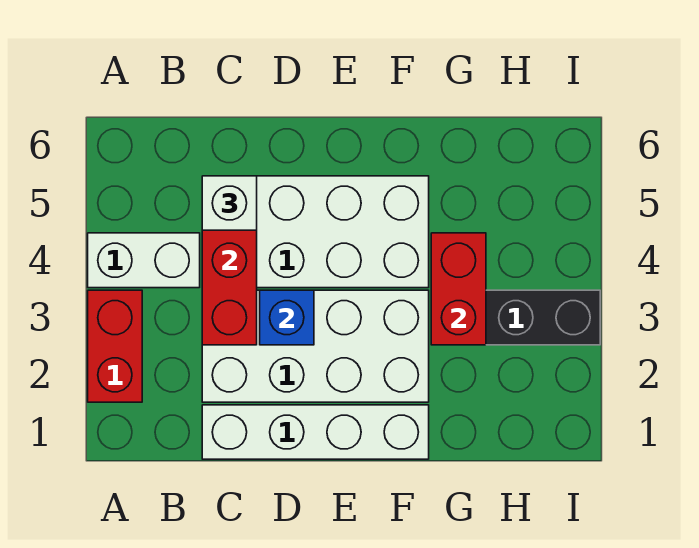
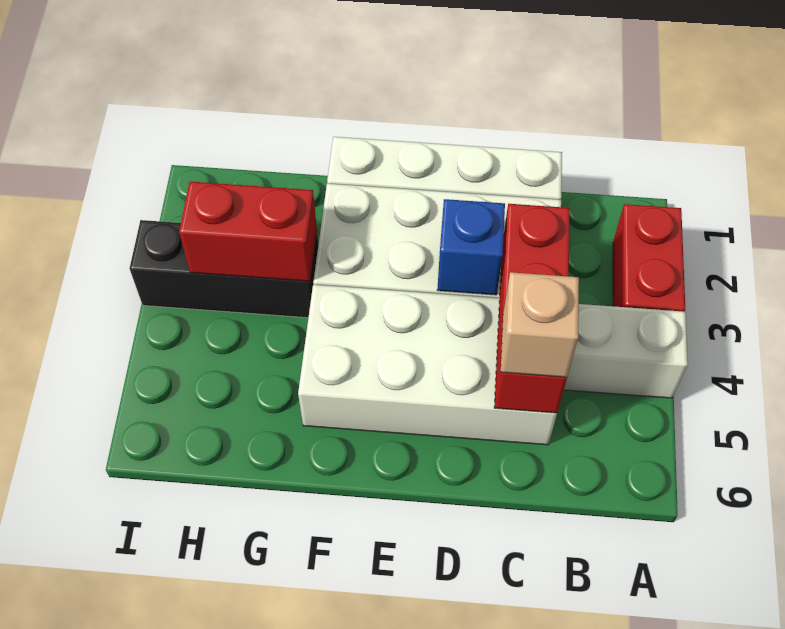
white brick C5 level 3 -> tan brick C5 level 3
red brick G3:G4 level 2 -> red brick G3:H3 level 2

